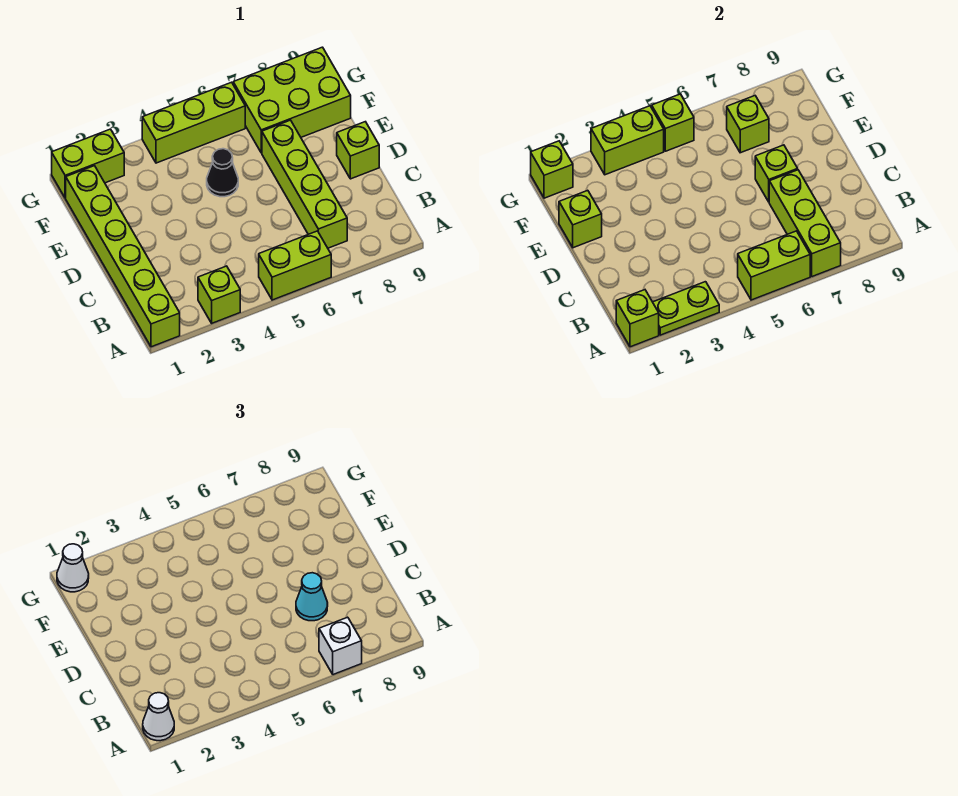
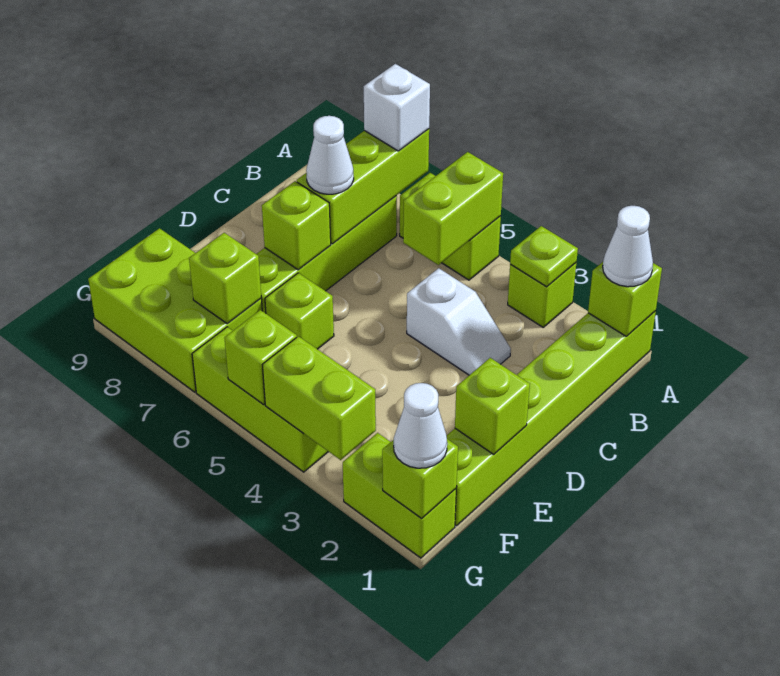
lime plate A2:A3 level 2 -> lime plate A3 level 2
lime brick A5:A6 level 2 -> lime brick A5:B5 level 2
none -> white slope C3:C4 level 1 top 4
cyan cone C7 level 3 -> white cone C7 level 3
lime brick D9 level 1 -> lime brick E6 level 1
black cone E5 level 1 -> none

